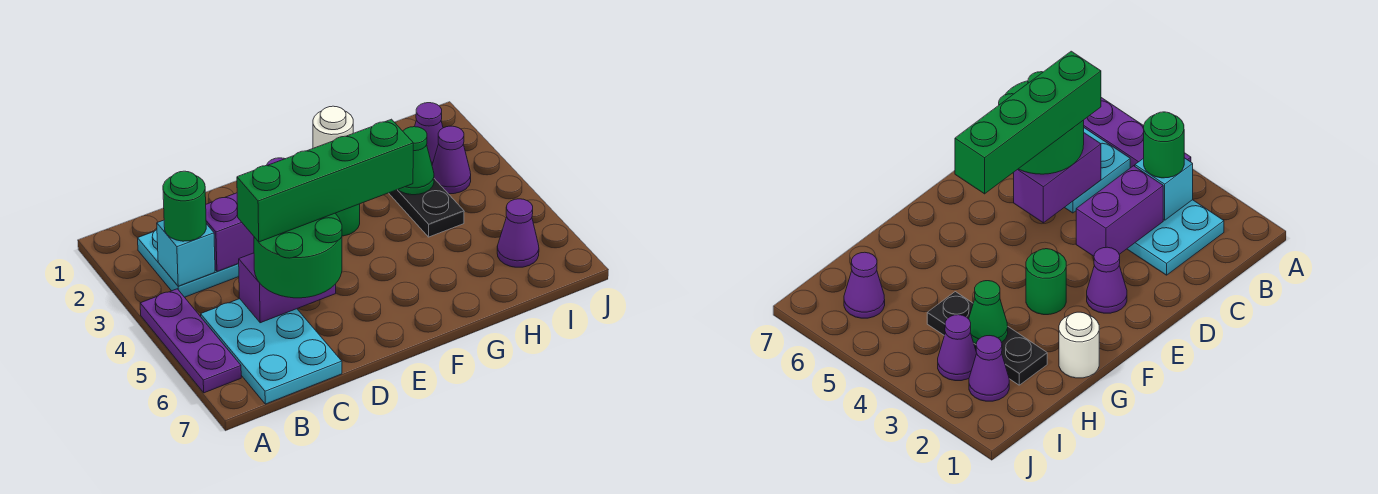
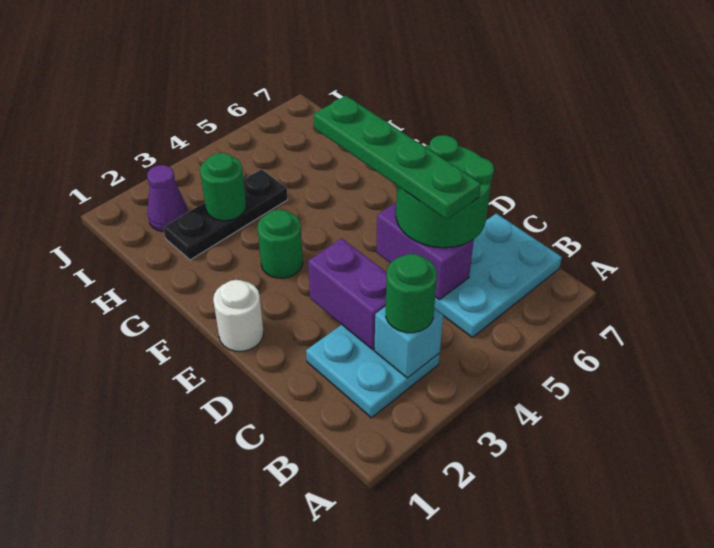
purple plate A4:A6 level 1 -> none
green brick C5:F5 level 4 -> green plate C5:F5 level 4
purple cone E2 level 1 -> none
white round brick G1 level 1 -> white round brick E1 level 1
green cone H3 level 2 -> green round brick H3 level 2
purple cone I3 level 1 -> none
purple cone I6 level 1 -> none

